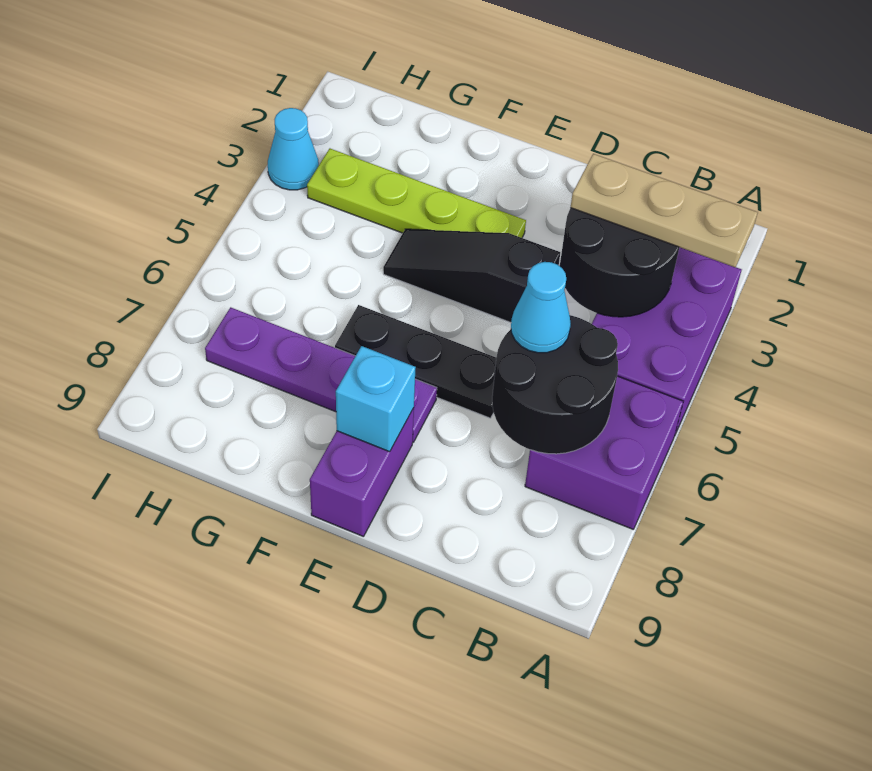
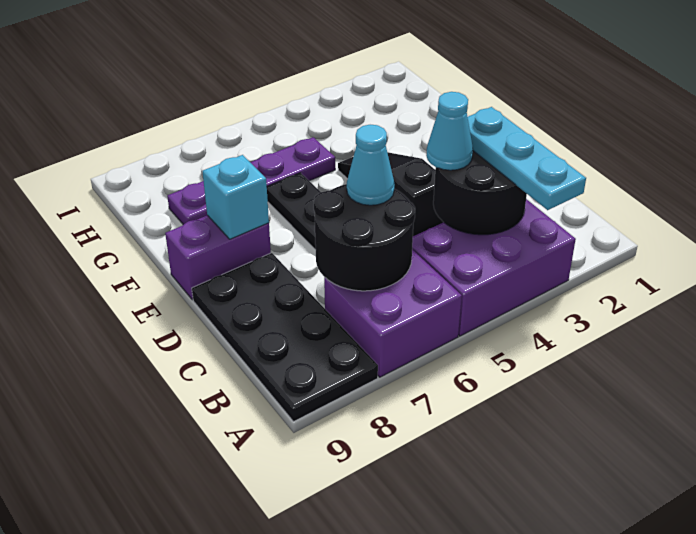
tan plate A3:C3 level 3 -> cyan plate A3:C3 level 3
none -> black plate A8:D9 level 1
lime plate E3:H3 level 1 -> none
purple plate E7:H7 level 1 -> purple plate G5:G8 level 1
cyan cone I3 level 1 -> cyan cone C4 level 3

